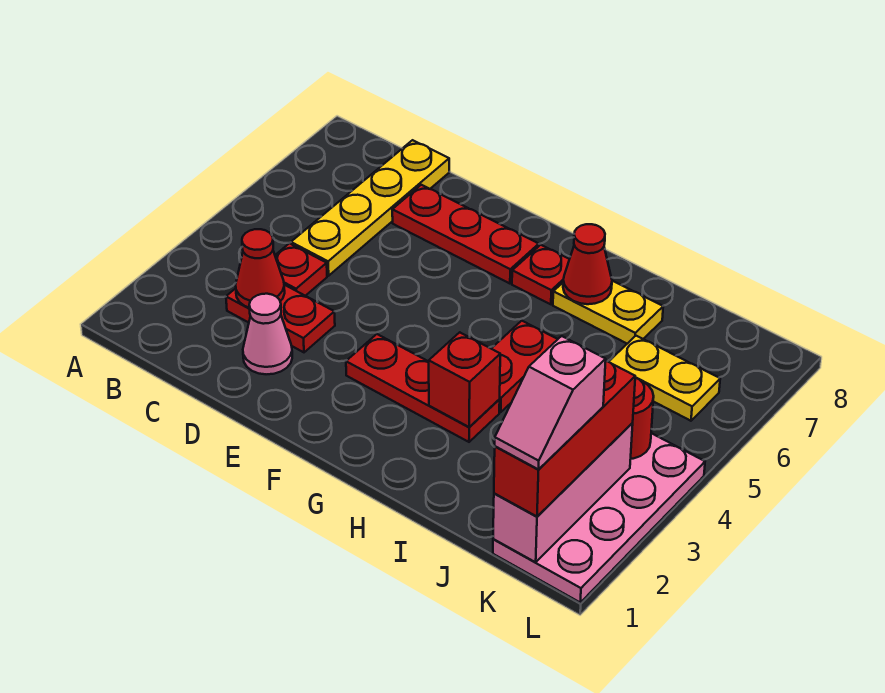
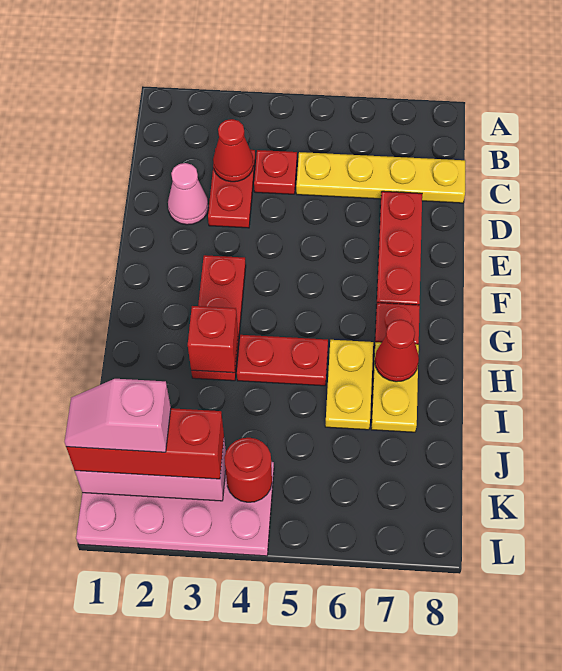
yellow plate J6:K6 level 1 -> yellow plate H6:I6 level 1

